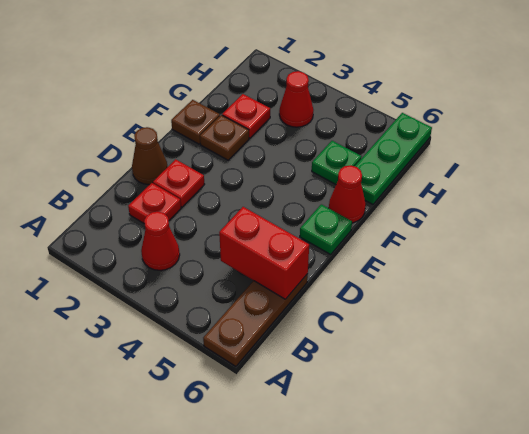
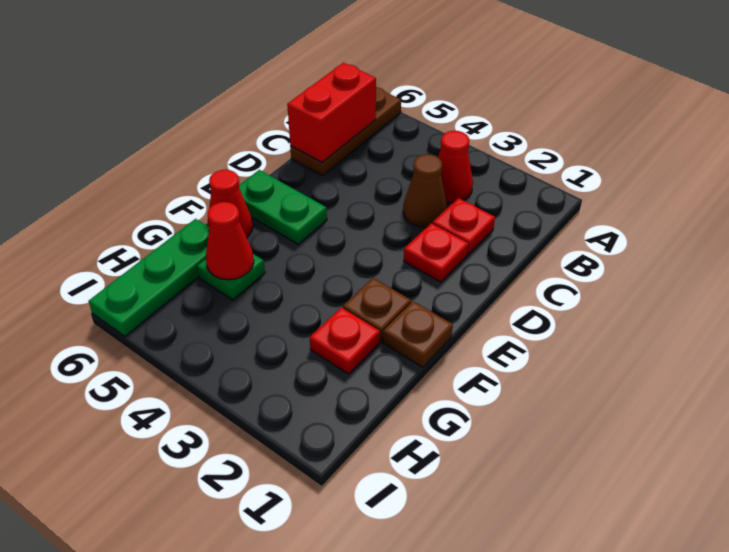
red brick C5:C6 level 2 -> red brick B6:C6 level 2
brown cone D1 level 1 -> brown cone C3 level 1
green plate E6 level 1 -> green plate E5:E6 level 1
red cone H3 level 1 -> red cone G5 level 2

